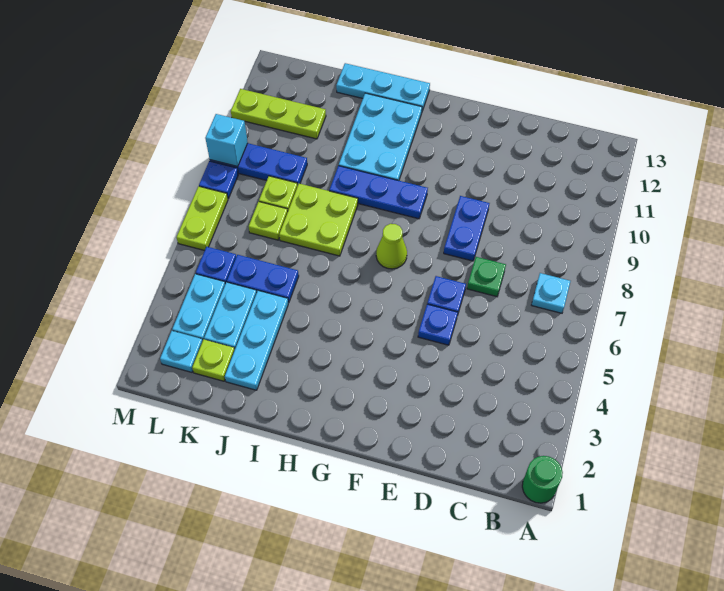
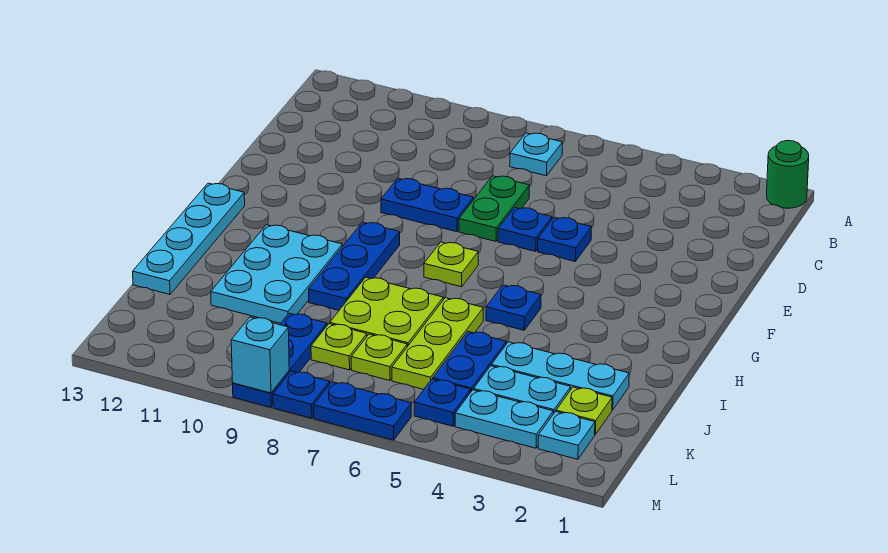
green plate D7 level 1 -> green plate D7:E7 level 1
lime cone G7 level 1 -> lime plate G7 level 1
none -> blue plate H5 level 1
cyan plate H10:I12 level 1 -> cyan plate H10:J11 level 1
cyan plate H13:J13 level 1 -> cyan plate G13:J13 level 1
lime plate K11:M11 level 1 -> lime plate I6:K6 level 1
lime plate M6:M7 level 1 -> blue plate M6:M7 level 1

